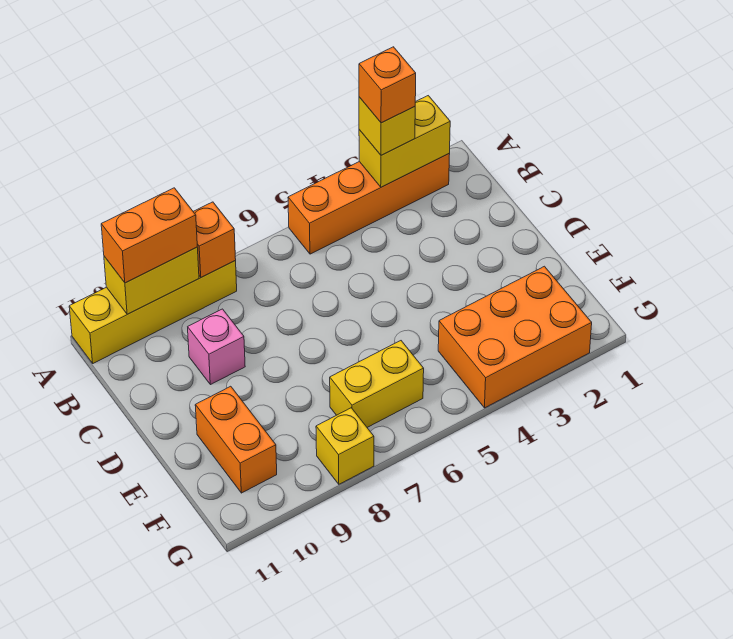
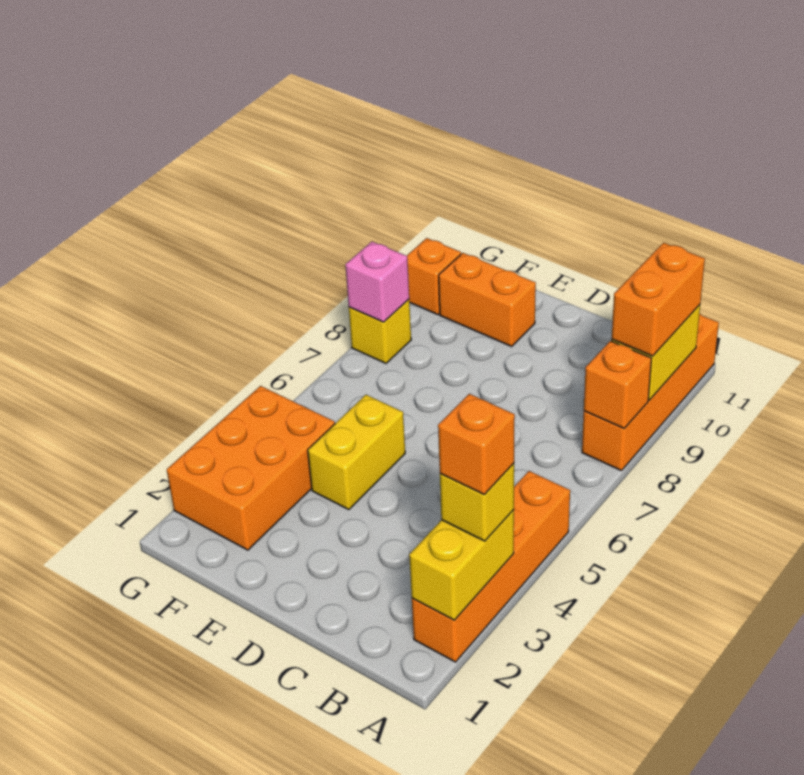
yellow brick A8:A11 level 1 -> orange brick A8:A11 level 1
pink brick C9 level 1 -> pink brick G8 level 2
yellow brick F6:F7 level 1 -> yellow brick E4:E5 level 1
none -> orange brick G10 level 1

